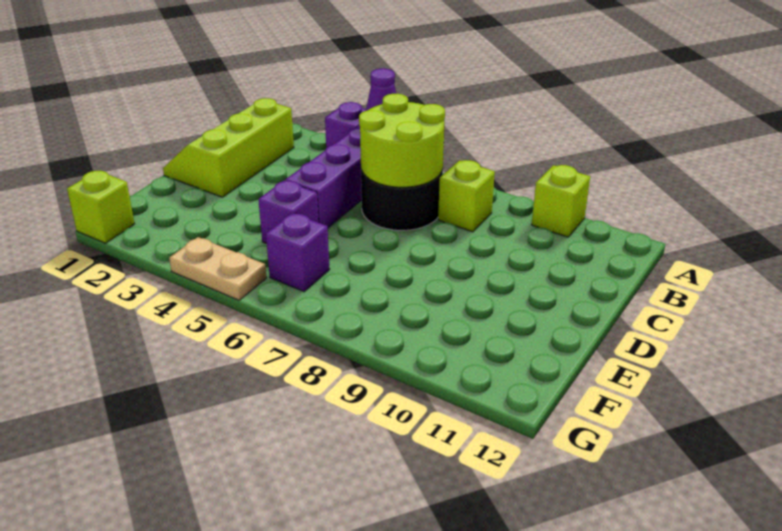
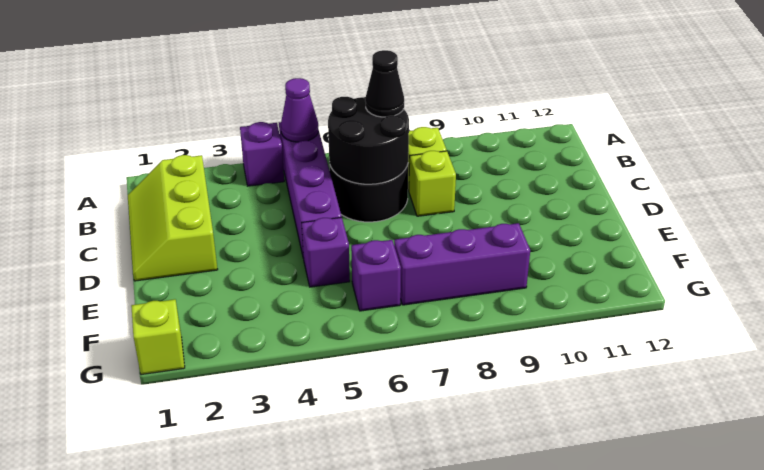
lime brick A10 level 1 -> lime brick C8 level 1
lime round brick B6:C7 level 2 -> black round brick B6:C7 level 2
none -> black cone B7 level 3
none -> purple brick F7:F9 level 1
tan plate G4:G5 level 1 -> none

